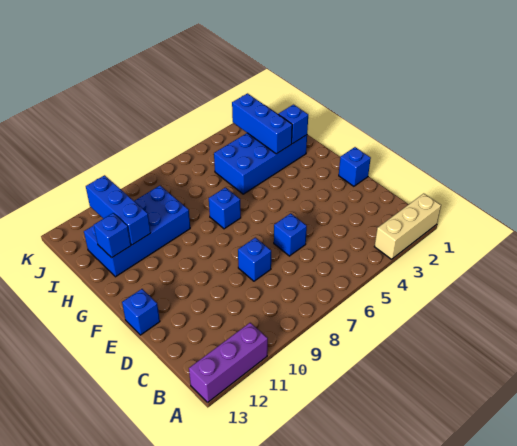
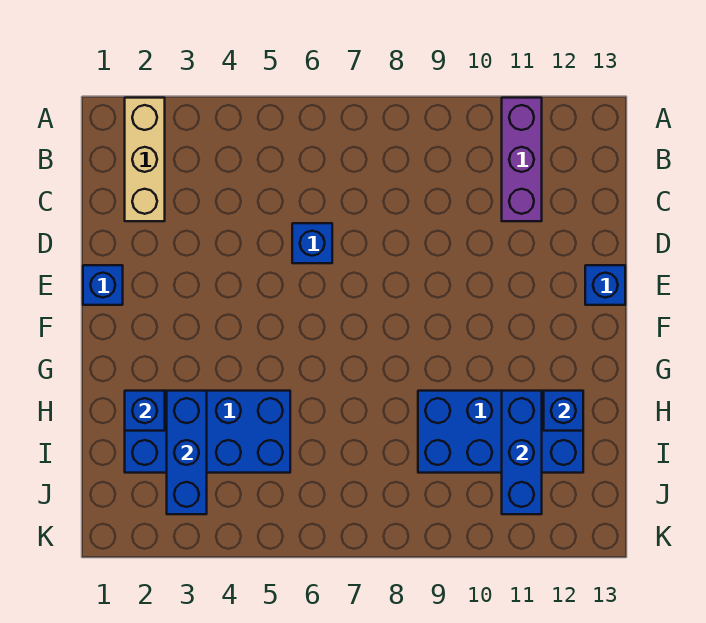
tan brick A1:A3 level 1 -> tan brick A2:C2 level 1
purple brick A11:A13 level 1 -> purple brick A11:C11 level 1
blue brick D8 level 1 -> none
blue brick G7 level 1 -> none

